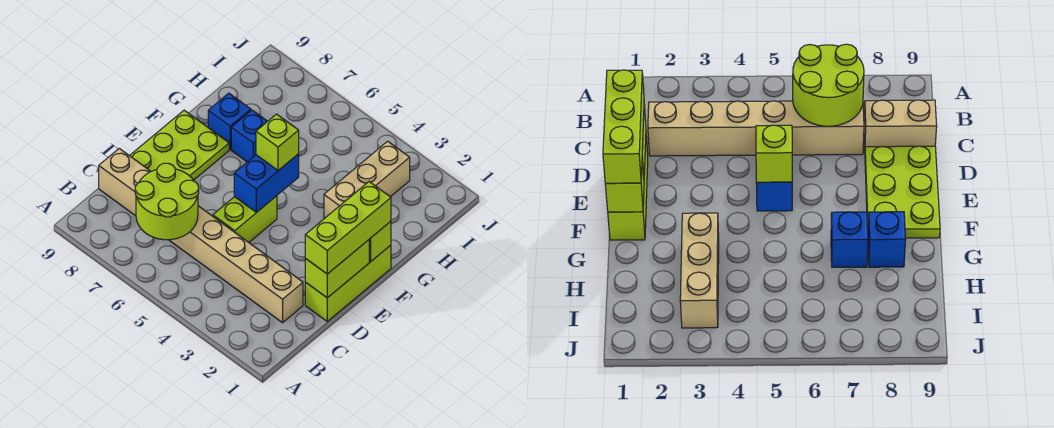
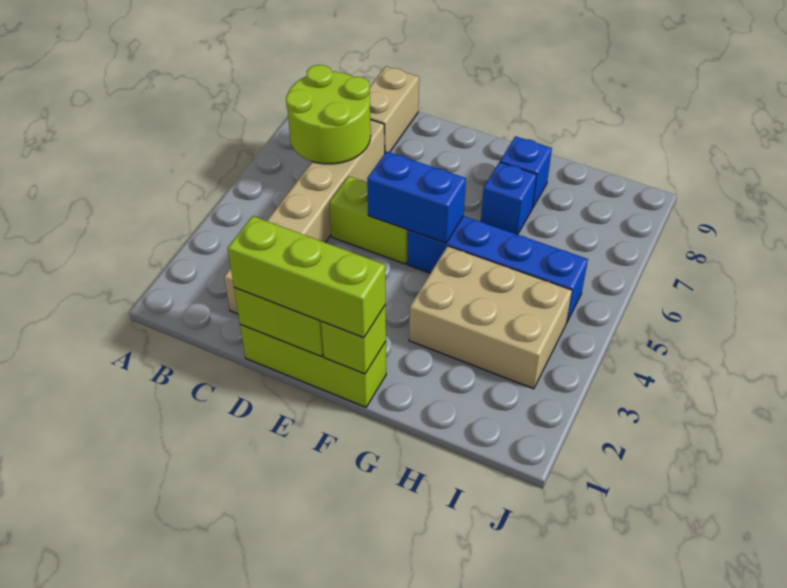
lime plate D8:F9 level 1 -> none
none -> blue brick F5:I5 level 1
lime brick F5 level 3 -> none
tan brick G3:I3 level 1 -> tan brick G3:I4 level 1

